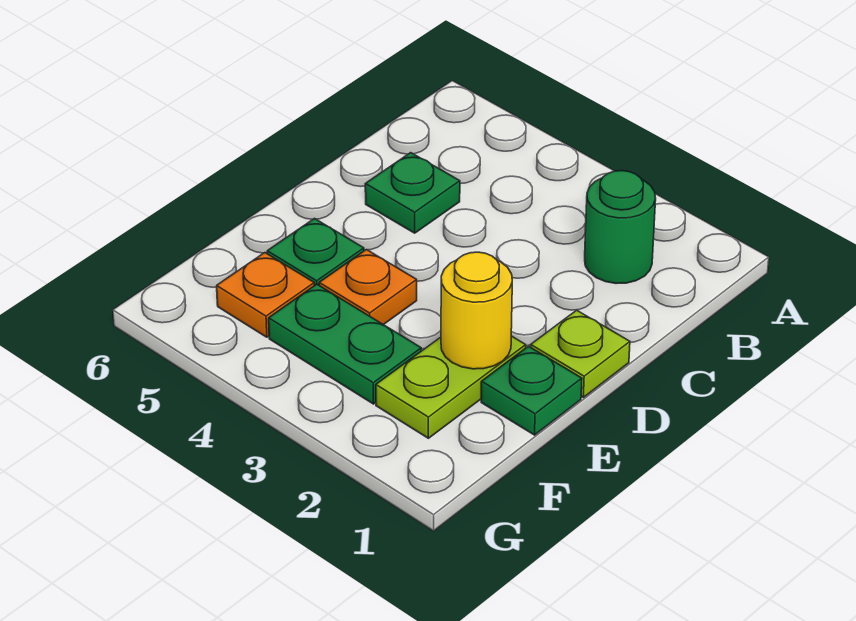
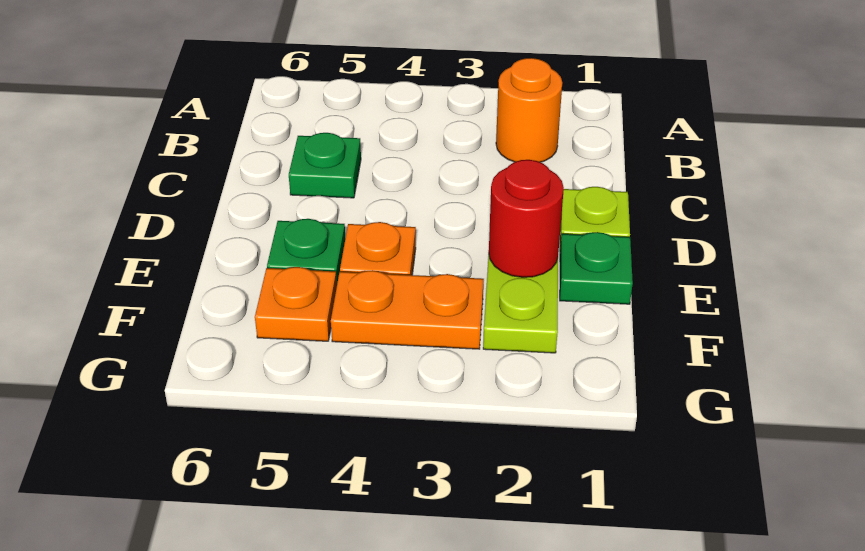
green round brick B2 level 1 -> orange round brick B2 level 1
yellow round brick E2 level 2 -> red round brick E2 level 2
green plate F3:F4 level 1 -> orange plate F3:F4 level 1

